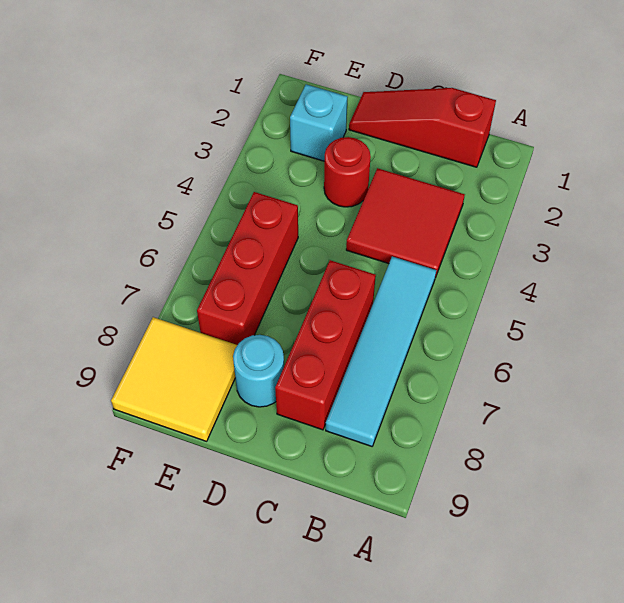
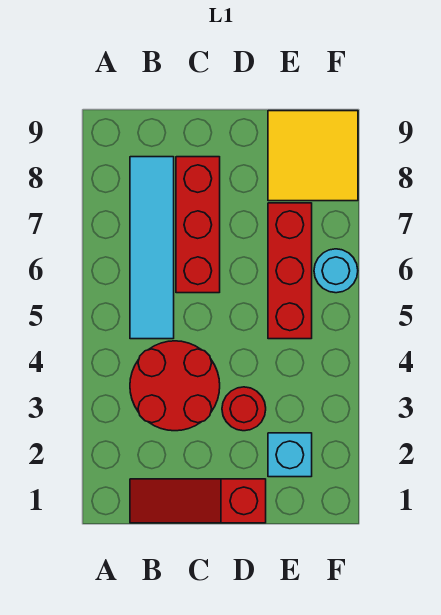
red slope B1:D1 level 1 top B -> red slope B1:D1 level 1 top D
red tile B3:C4 level 1 -> red round brick B3:C4 level 1
cyan round brick D8 level 1 -> cyan round brick F6 level 1

